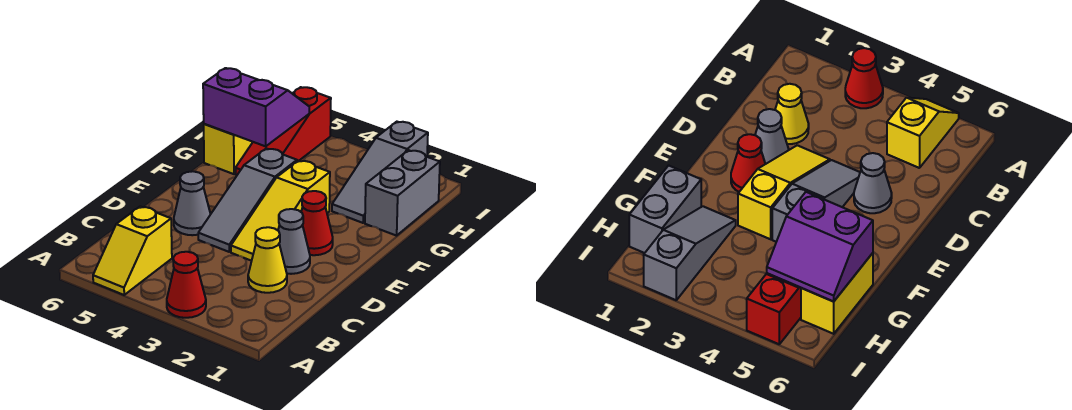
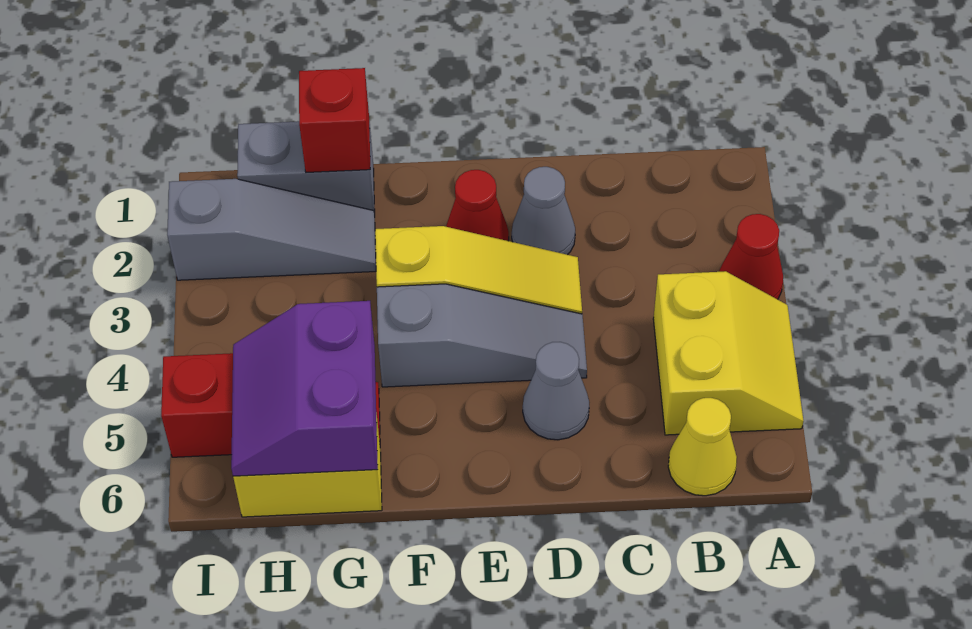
yellow slope A5:B5 level 1 top B -> yellow slope A4:B5 level 1 top B
yellow cone C2 level 1 -> yellow cone B6 level 1
none -> red brick G1 level 2

